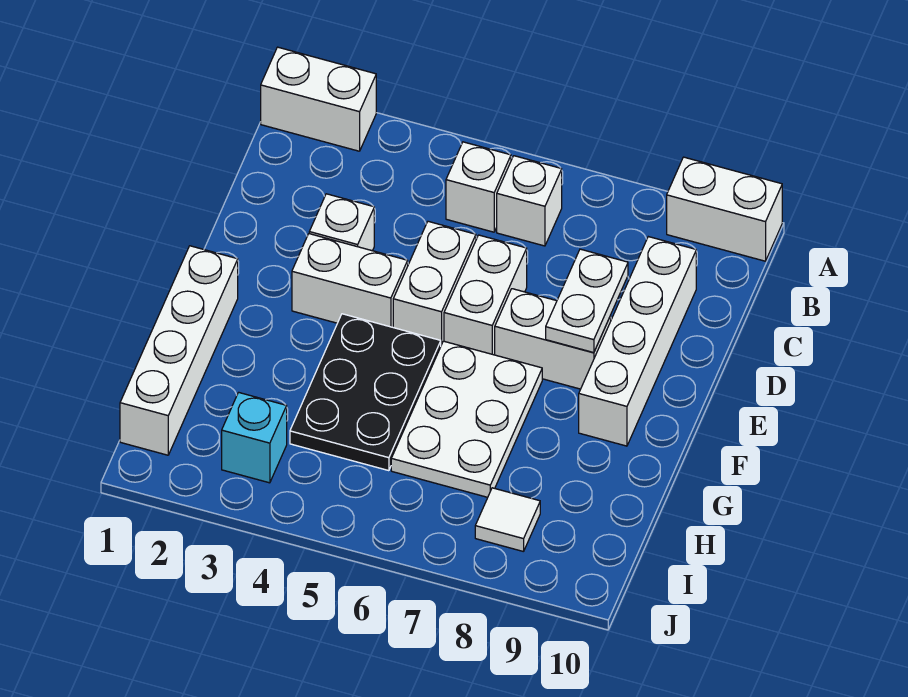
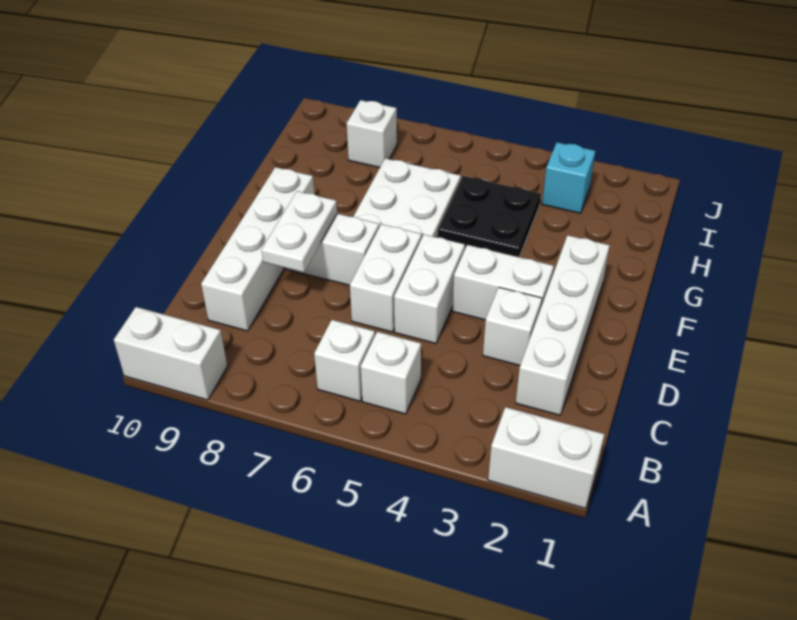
white brick F1:I1 level 1 -> white brick C2:F2 level 1
black plate F4:H5 level 1 -> black plate G4:H5 level 1
white tile I8 level 1 -> white brick I8 level 1

